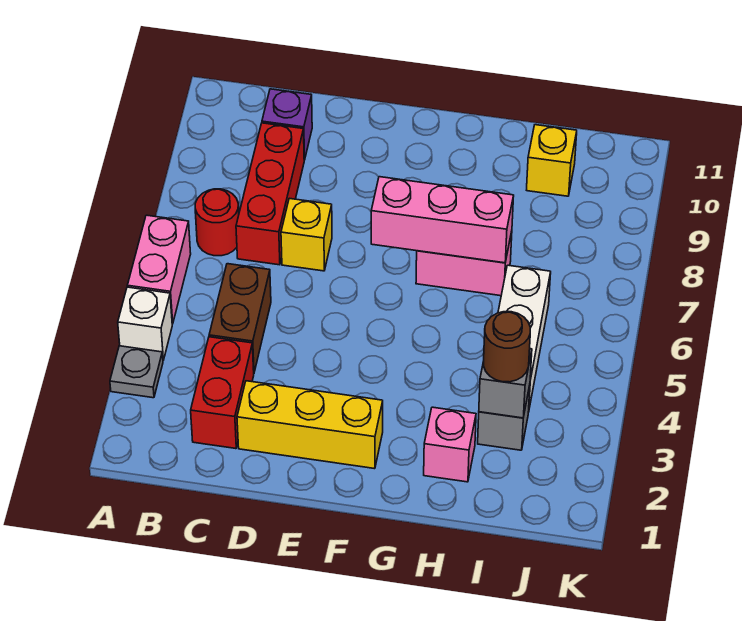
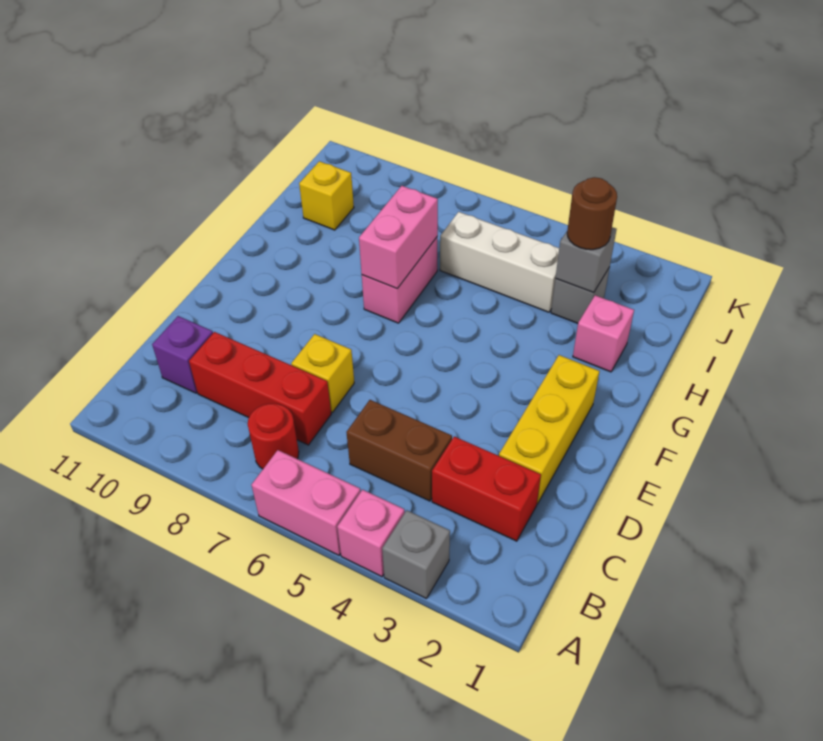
grey plate A3 level 1 -> grey brick A3 level 1
white brick A4 level 1 -> pink brick A4 level 1
pink brick F7:H7 level 2 -> pink brick G7:H7 level 2

